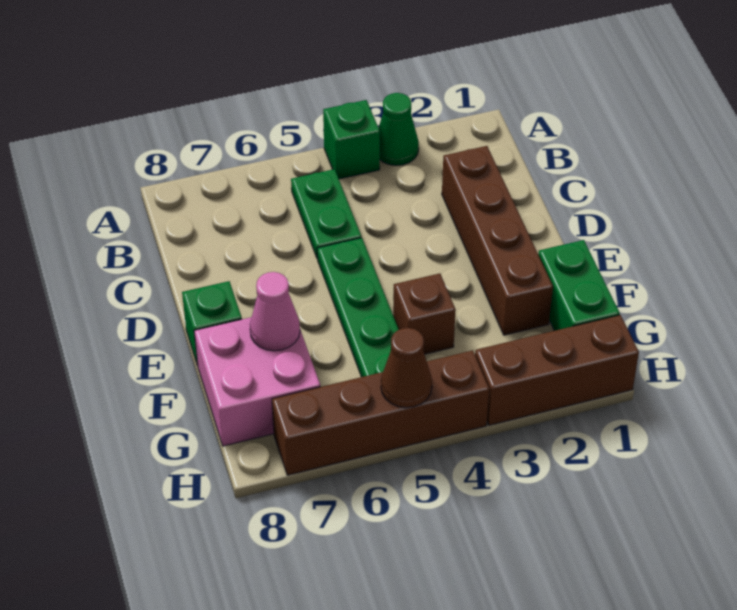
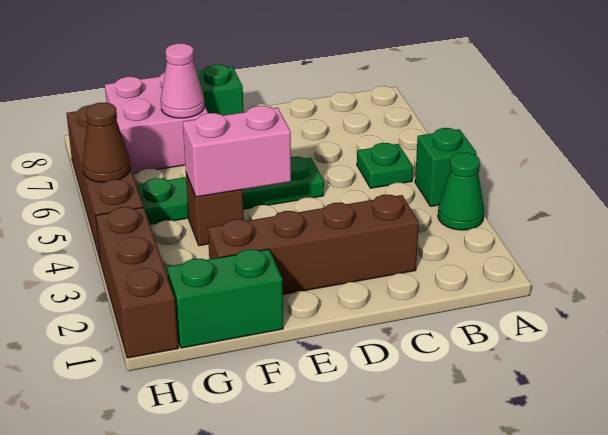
green plate B5:C5 level 1 -> green plate B5 level 1
none -> pink brick E4:F4 level 2

